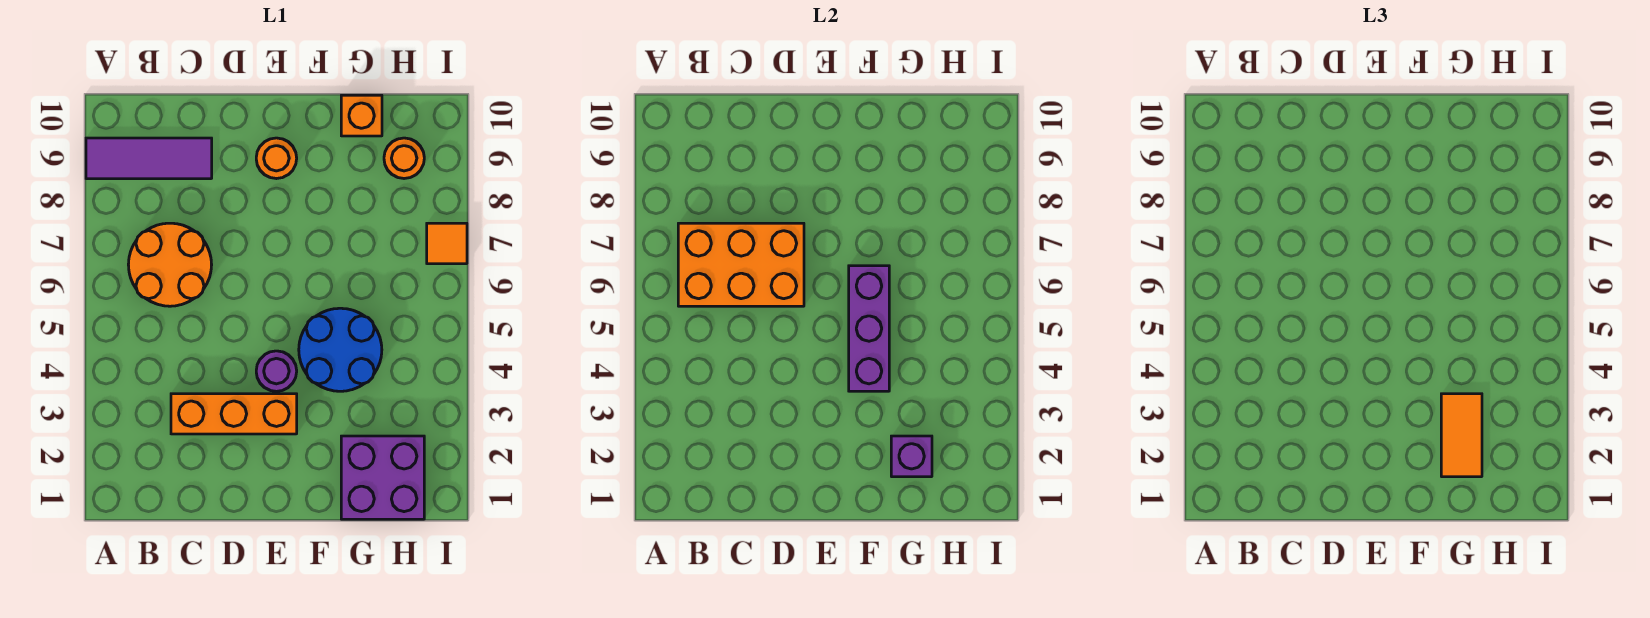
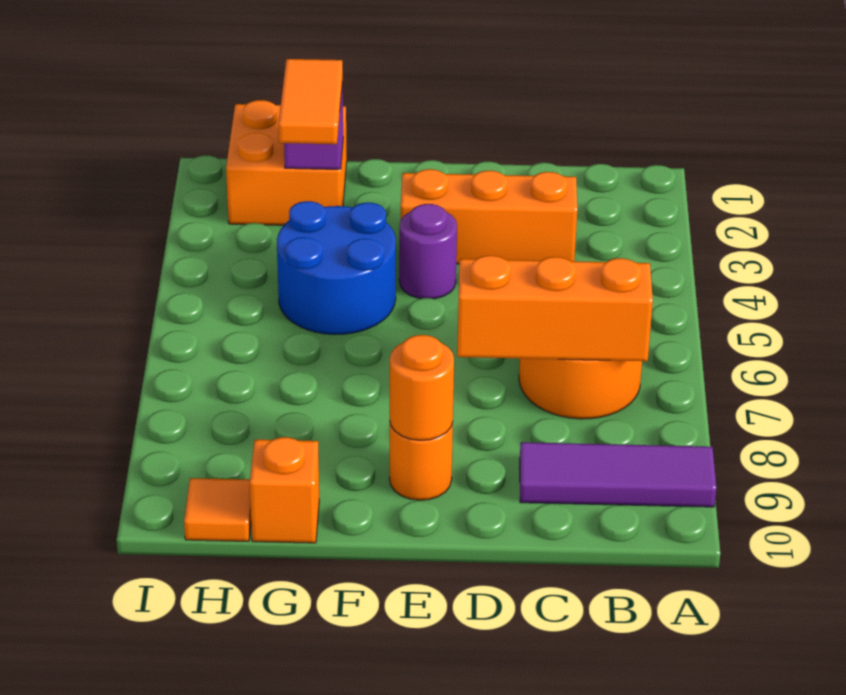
orange brick B6:D7 level 2 -> orange brick B7:D7 level 2
purple brick F4:F6 level 2 -> none
purple brick G1:H2 level 1 -> orange brick G1:H2 level 1
orange round brick H9 level 1 -> orange round brick E9 level 2
orange tile I7 level 1 -> orange tile H10 level 1

